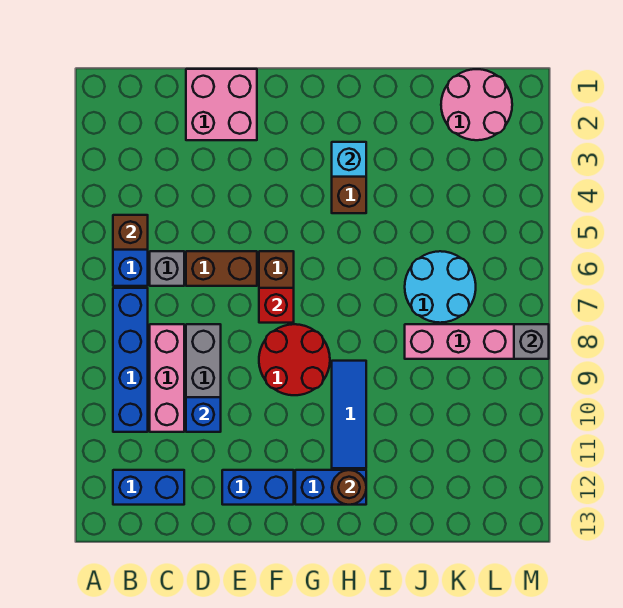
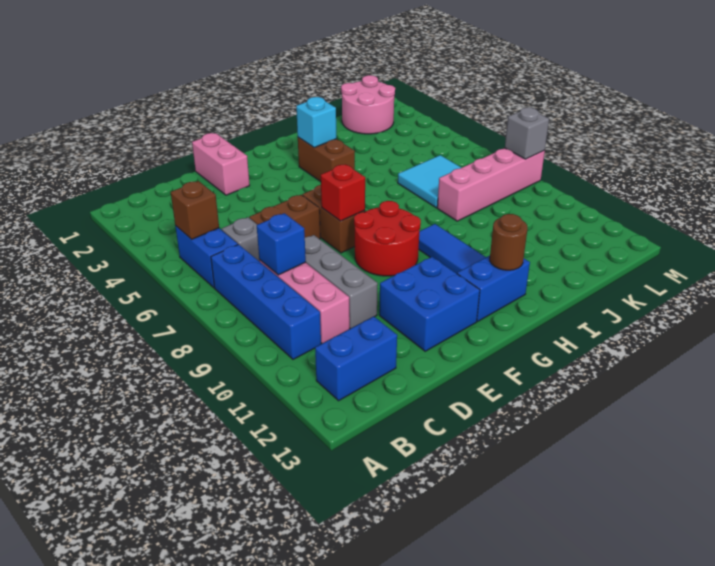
pink brick D1:E2 level 1 -> pink brick E1:E2 level 1
blue brick D10 level 2 -> blue brick C8 level 2
blue brick E12:F12 level 1 -> blue brick E11:F12 level 1
cyan round brick J6:K7 level 1 -> cyan tile J6:K7 level 1

